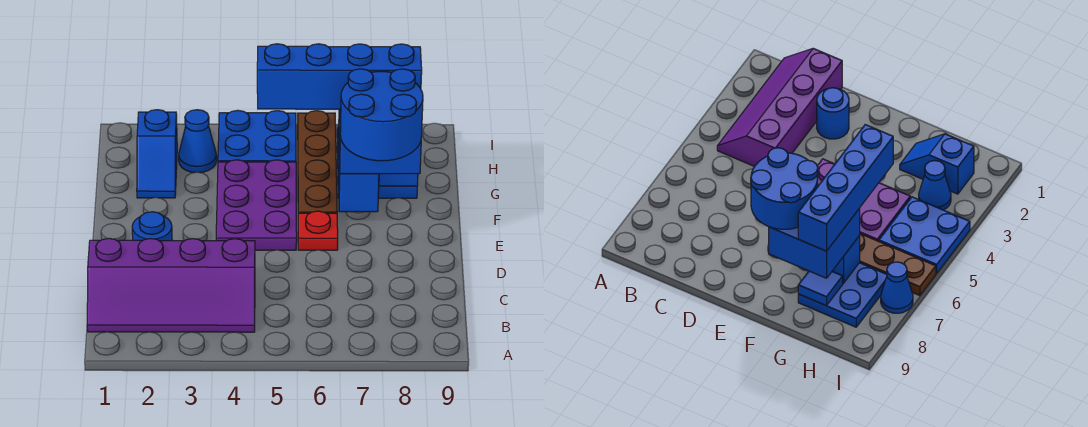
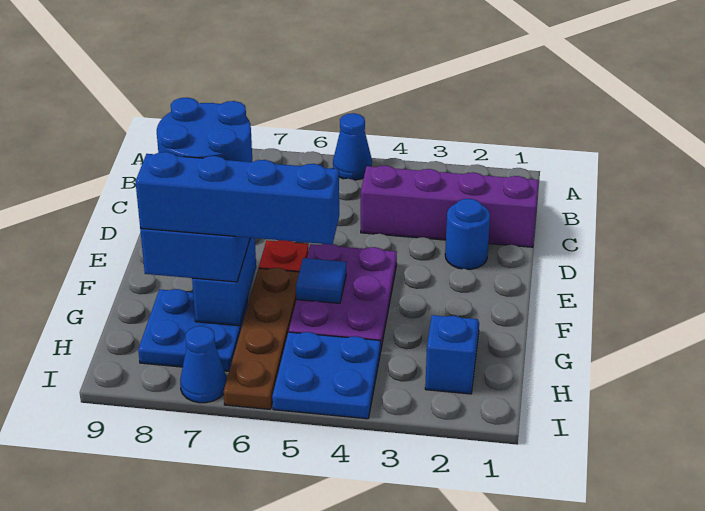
blue tile G8 level 2 -> blue tile F5 level 2
blue cone H3 level 1 -> blue cone A5 level 1

